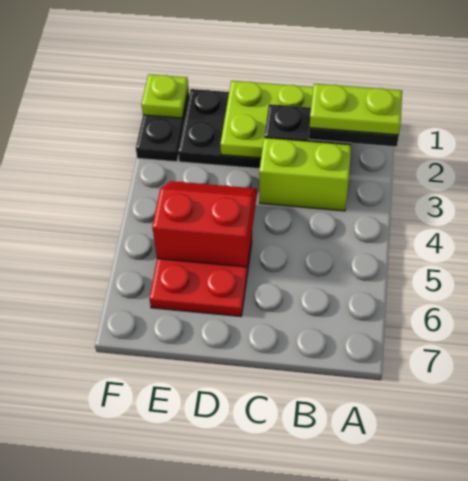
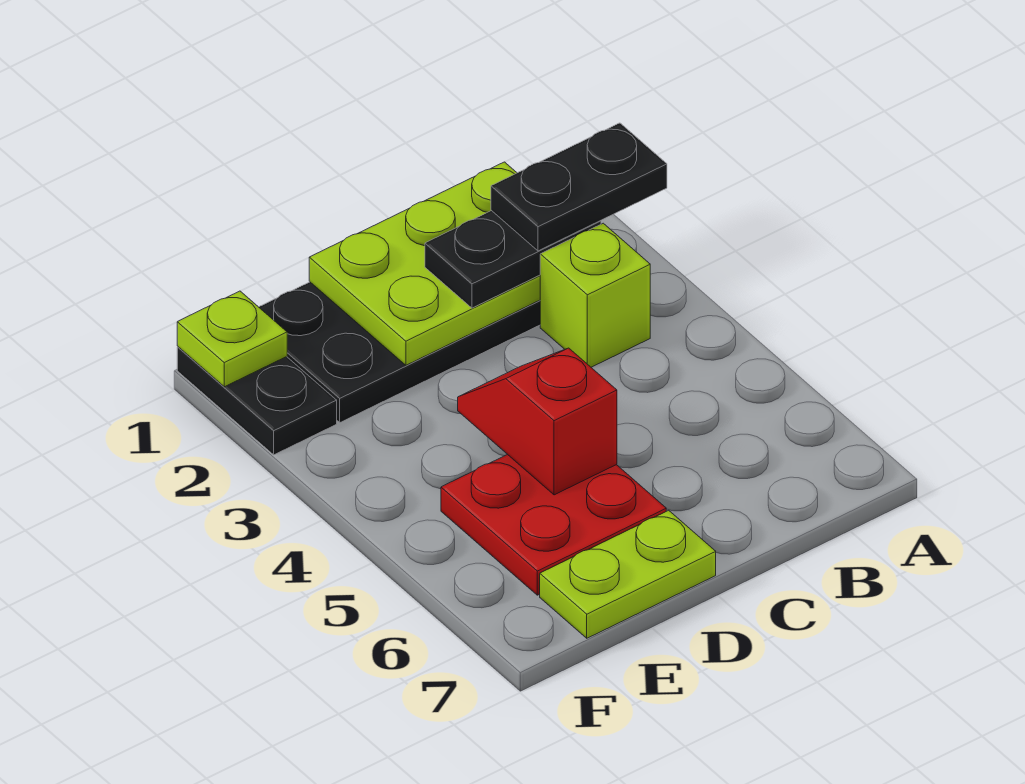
lime plate A2:B2 level 5 -> lime plate D7:E7 level 1
lime brick B3:C3 level 1 -> lime brick B3 level 1
red slope D4:E5 level 2 top 5 -> red slope D4:D5 level 2 top 5

